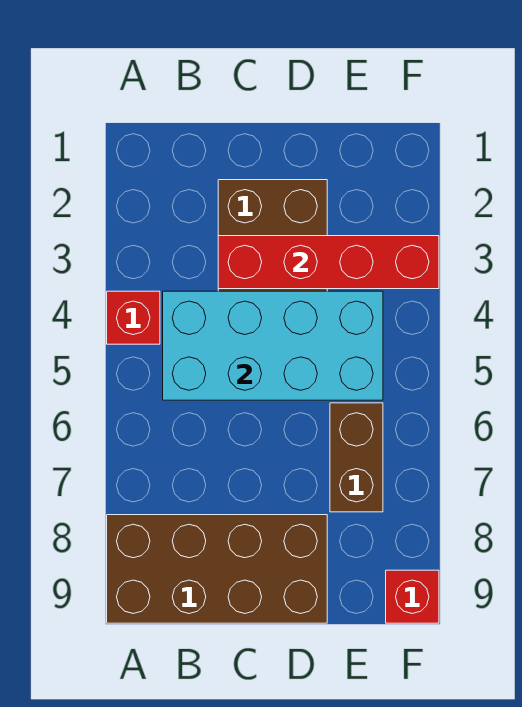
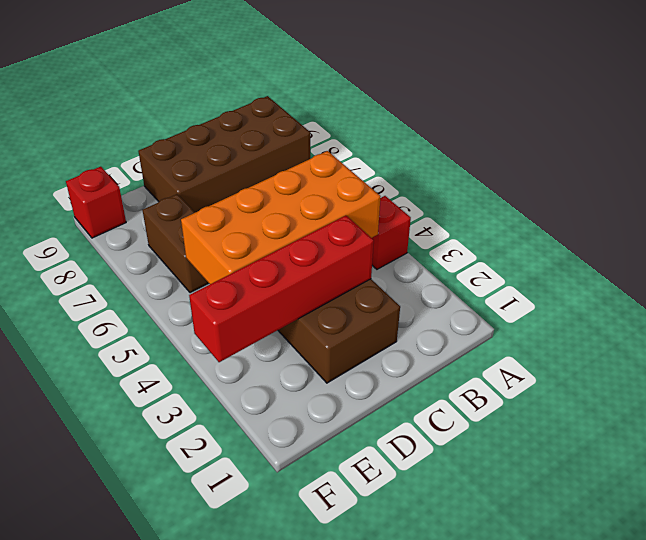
cyan brick B4:E5 level 2 -> orange brick B4:E5 level 2

